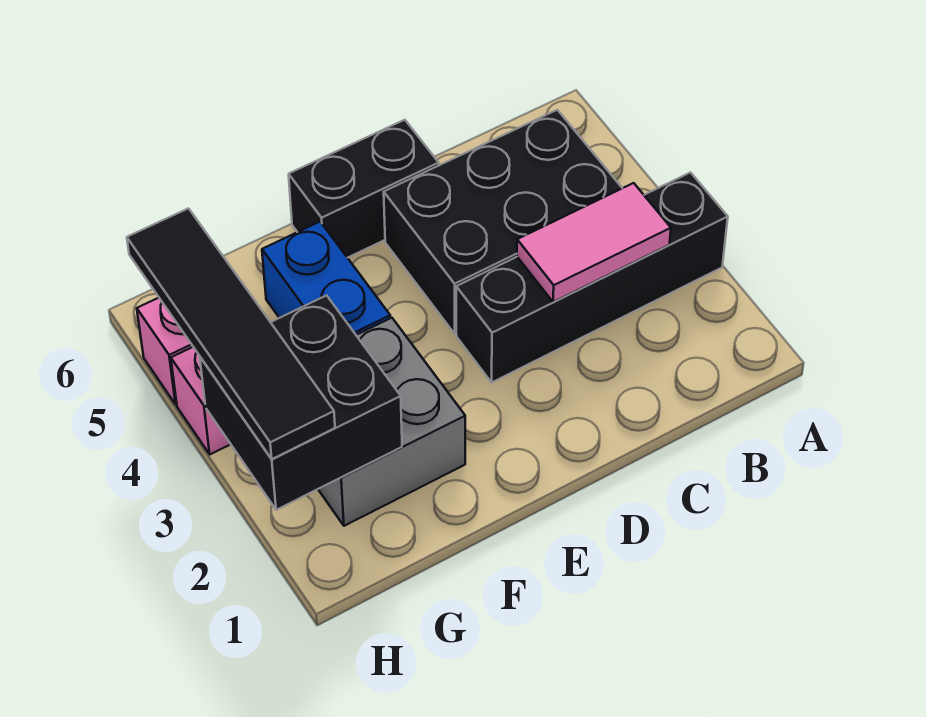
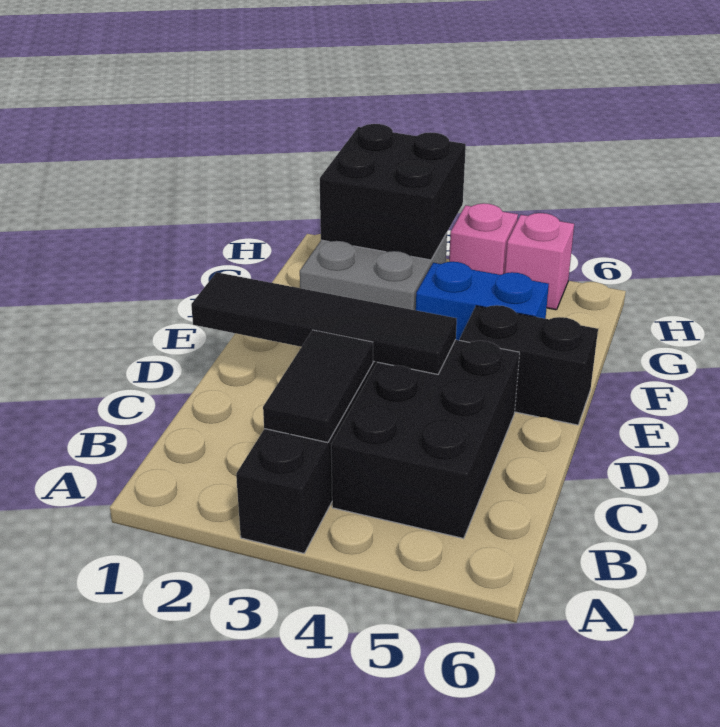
pink tile B3:C3 level 2 -> black tile B3:C3 level 2
black brick D6:E6 level 1 -> black brick E5:E6 level 1
black tile H2:H5 level 3 -> black tile D1:D4 level 2

